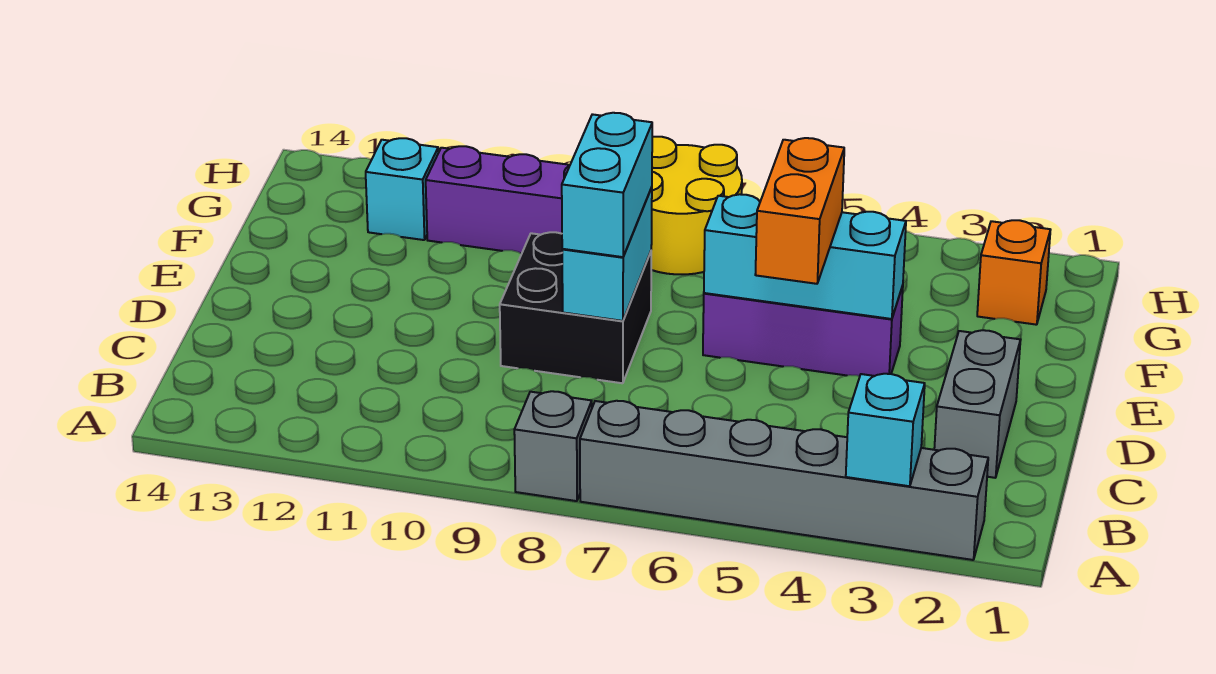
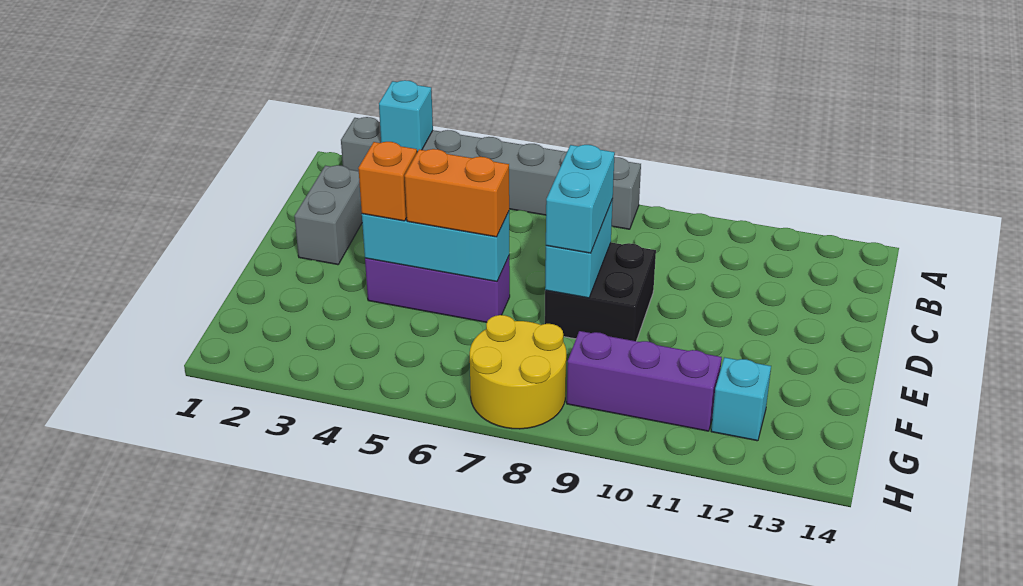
orange brick D5:E5 level 3 -> orange brick E5:E6 level 3
orange brick G2 level 1 -> orange brick E4 level 3

